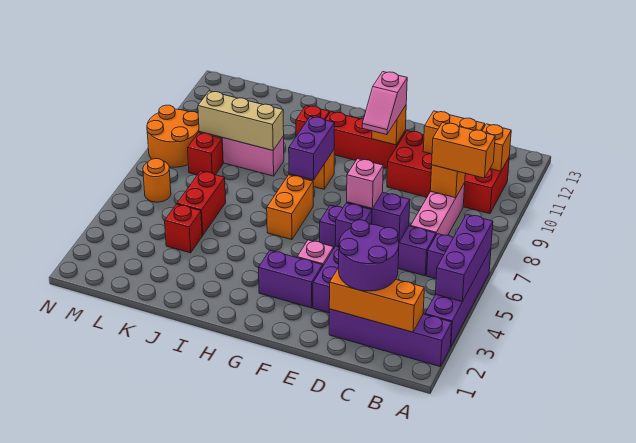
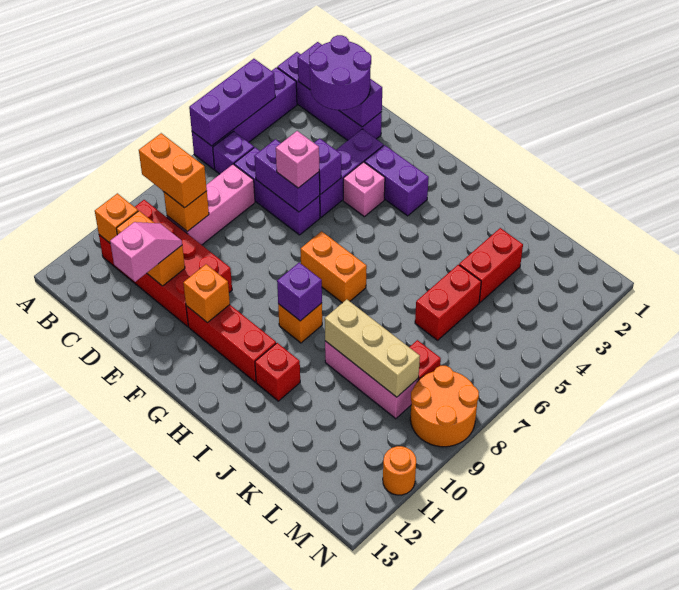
orange brick B2:D2 level 2 -> purple brick B2:D2 level 2
purple brick C6:F6 level 1 -> purple brick C6:E6 level 1
pink slope F10:F11 level 3 top 11 -> pink slope D11:D12 level 3 top 12
orange brick H6:H7 level 1 -> orange brick G7:H7 level 1
purple brick H8:H9 level 2 -> purple brick H9 level 2
red brick K4 level 1 -> red brick K3:K4 level 1
orange round brick M6 level 1 -> orange round brick N11 level 1

